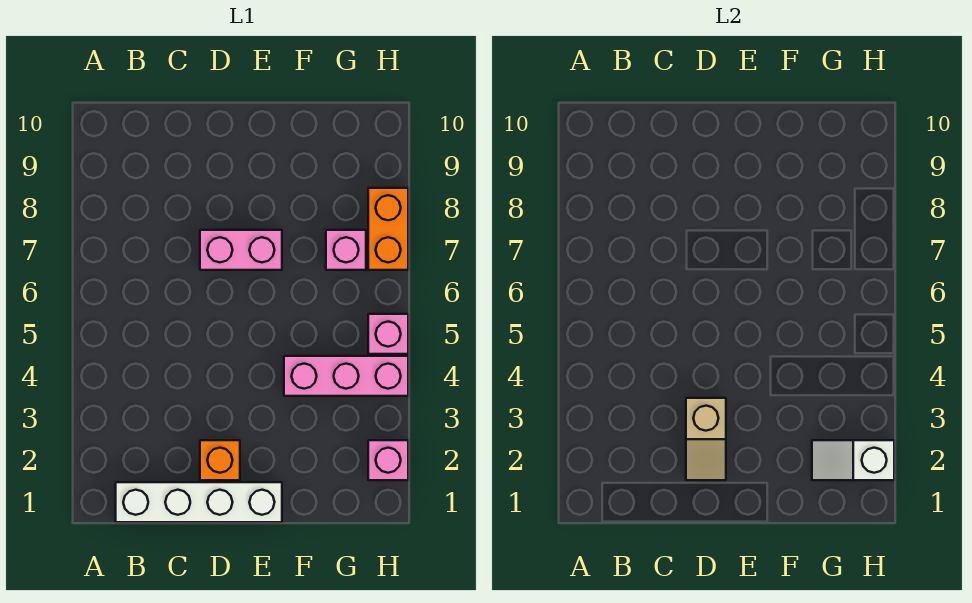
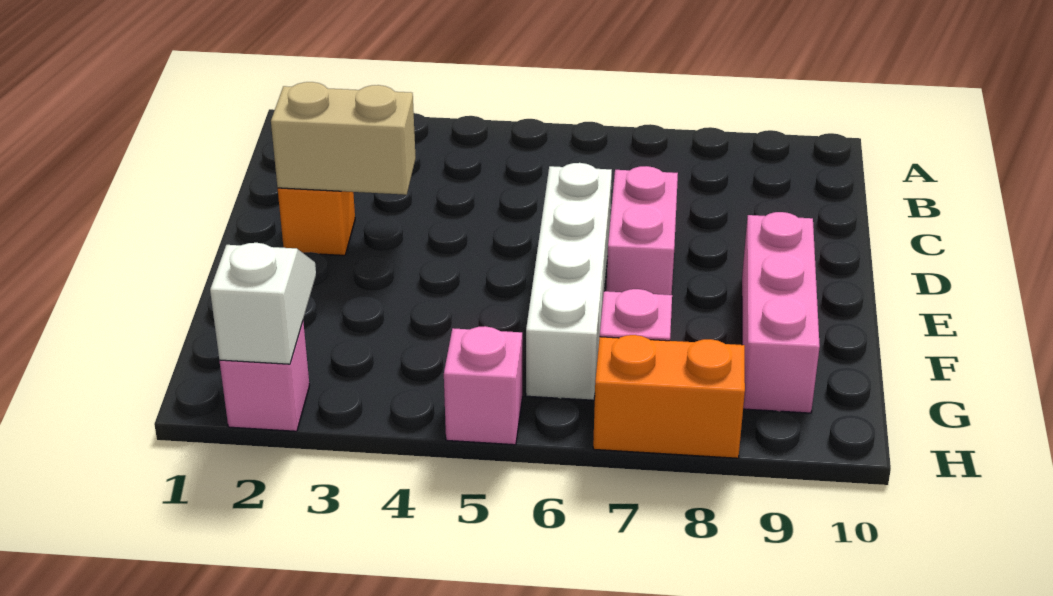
white brick B1:E1 level 1 -> white brick D6:G6 level 1
tan slope D2:D3 level 2 top 3 -> tan brick D2:D3 level 2
pink brick F4:H4 level 1 -> pink brick E9:G9 level 1

